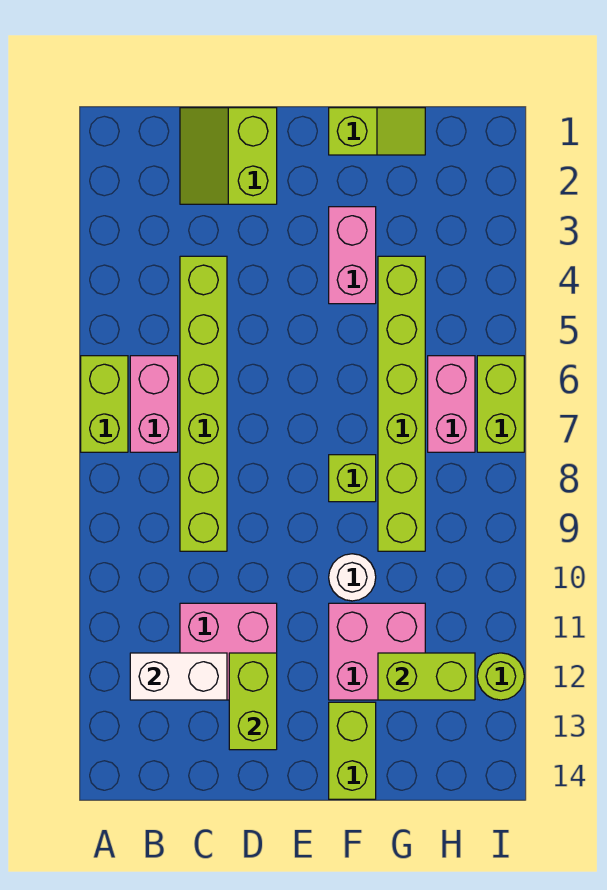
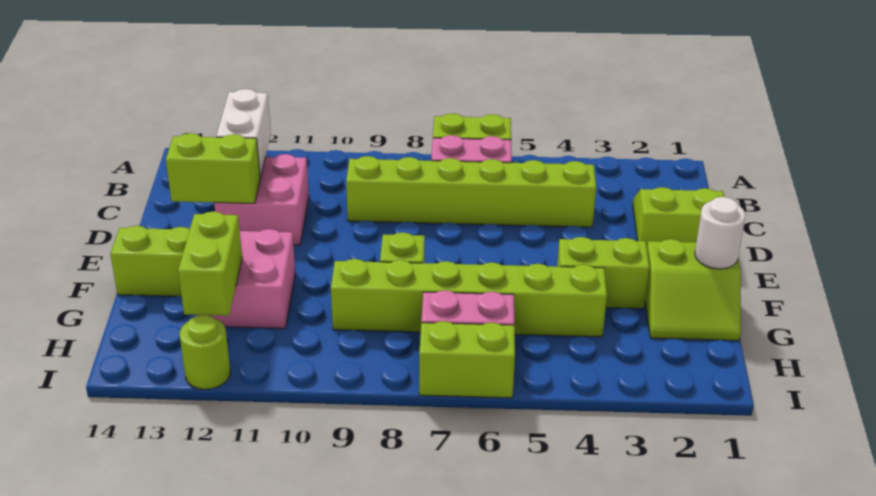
lime slope F1:G1 level 1 top F -> lime slope F1:G2 level 1 top F
pink brick F3:F4 level 1 -> lime brick F3:F4 level 1
white round brick F10 level 1 -> white round brick F1 level 2

